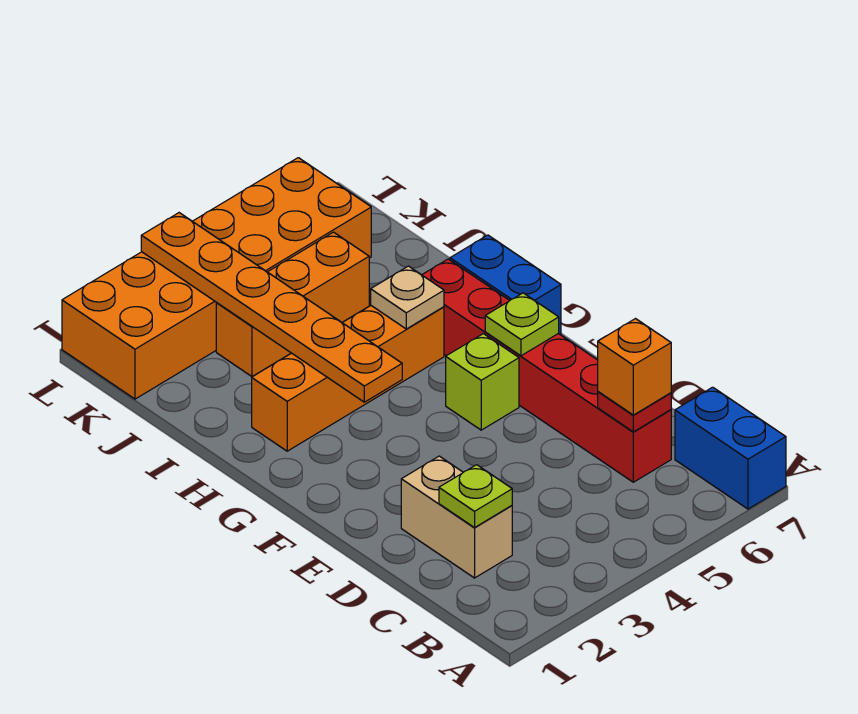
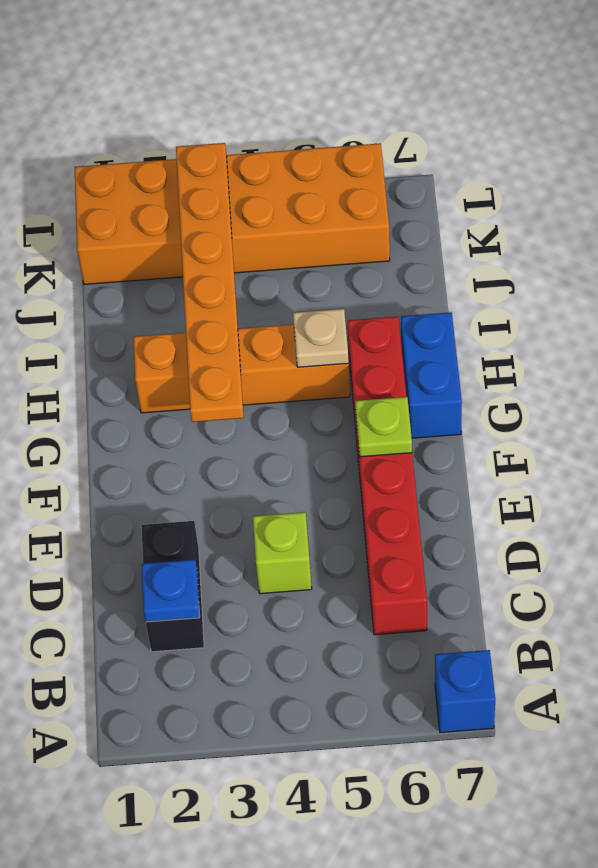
blue brick A7:B7 level 1 -> blue brick A7 level 1
tan brick C2:D2 level 1 -> black brick C2:D2 level 1
lime plate C2 level 2 -> blue plate C2 level 2
red plate C6 level 2 -> none
orange brick C6 level 3 -> none
lime brick F5 level 1 -> lime brick D4 level 1
orange brick J3:J5 level 1 -> none

